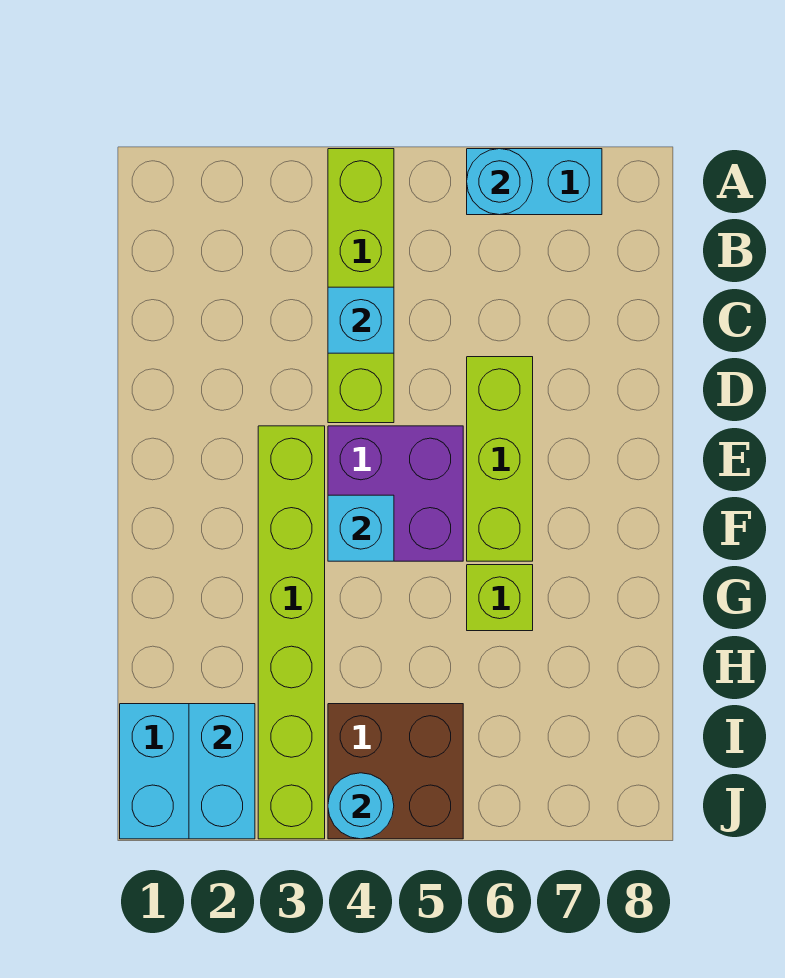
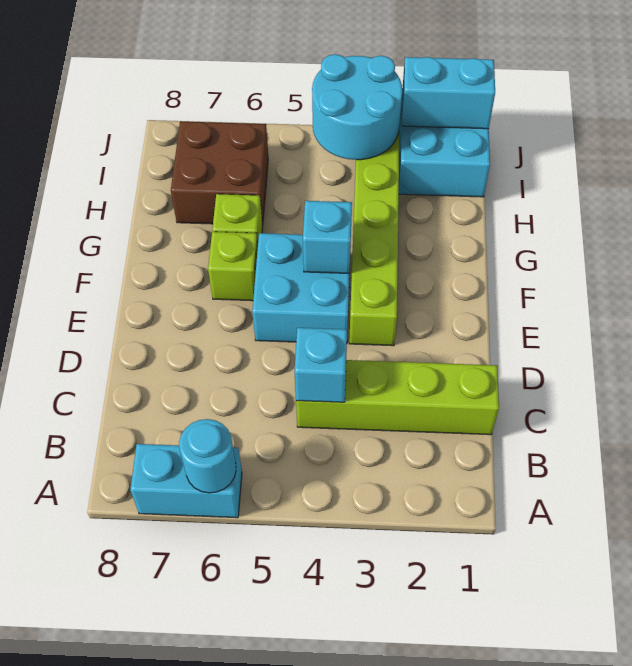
lime brick A4:D4 level 1 -> lime brick C1:C4 level 1
lime brick D6:F6 level 1 -> lime brick F6 level 1
purple brick E4:F5 level 1 -> cyan brick E4:F5 level 1
cyan brick I2:J2 level 2 -> cyan brick J1:J2 level 2
brown brick I4:J5 level 1 -> brown brick H6:I7 level 1
cyan round brick J4 level 2 -> cyan round brick I3:J4 level 2

